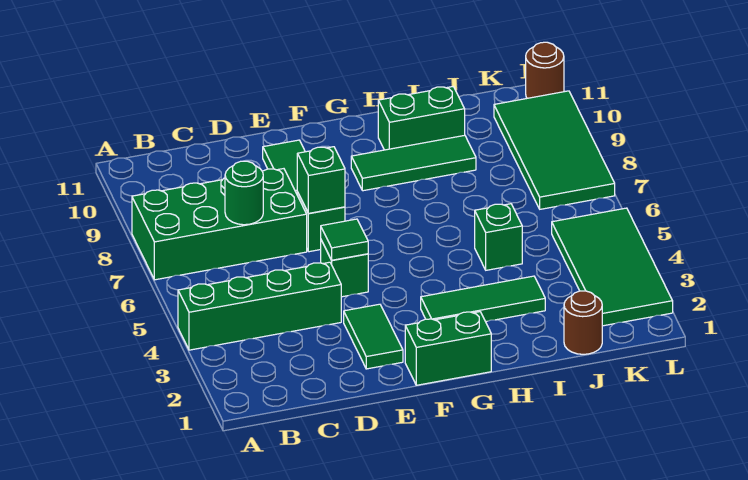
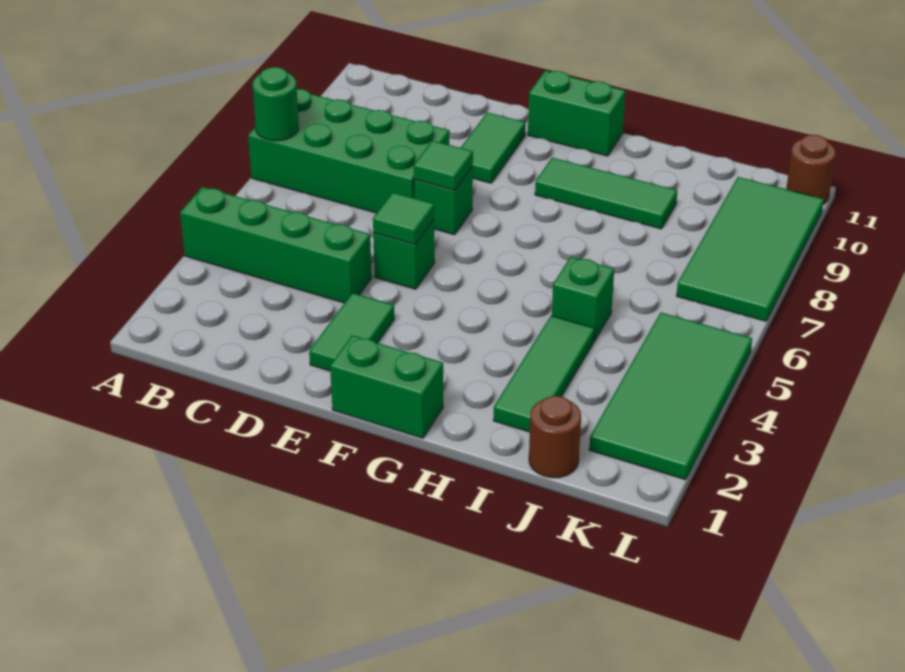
green round brick C7 level 2 -> green round brick A7 level 2
green brick E7 level 2 -> green tile E7 level 2
green tile G3:I3 level 1 -> green tile I2:I4 level 1
green brick H10:I10 level 1 -> green brick F11:G11 level 1

